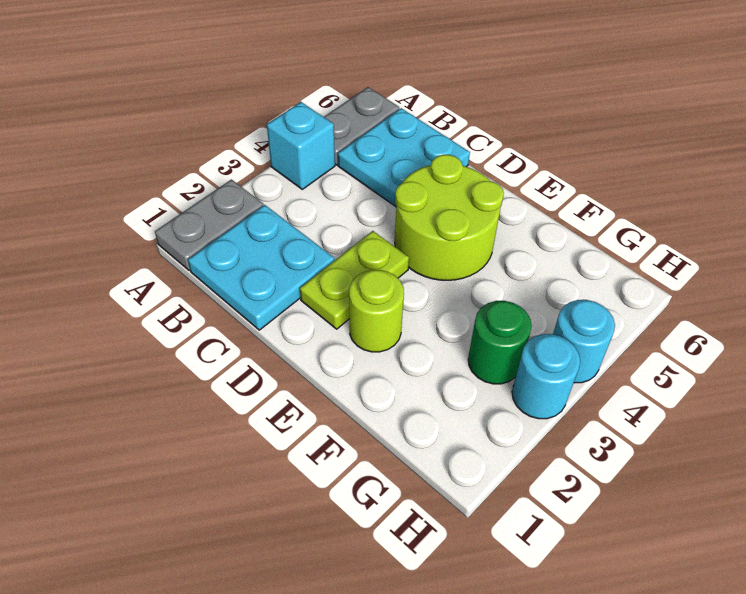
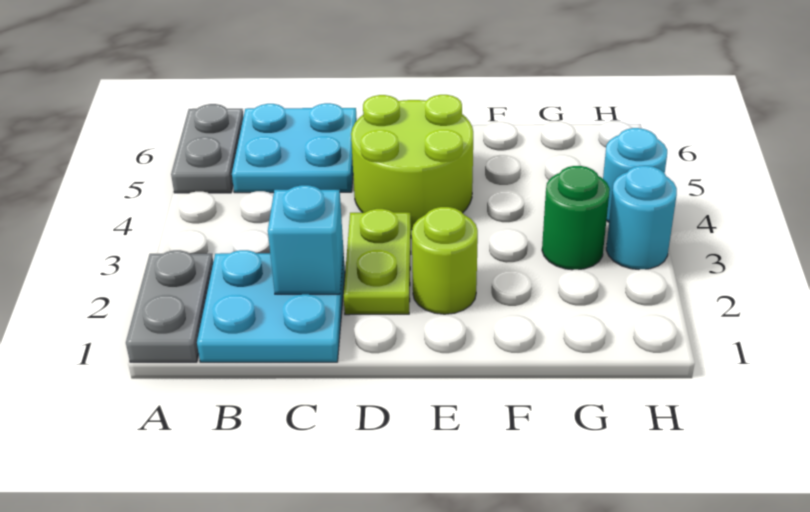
cyan brick A4 level 1 -> cyan brick C2 level 2

